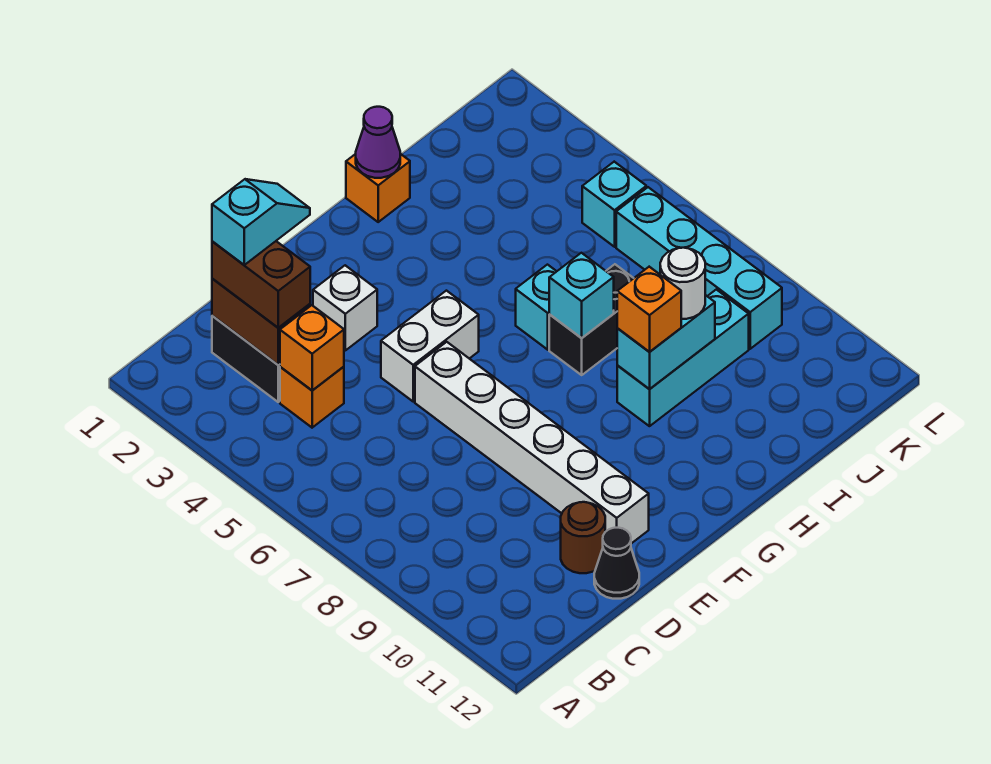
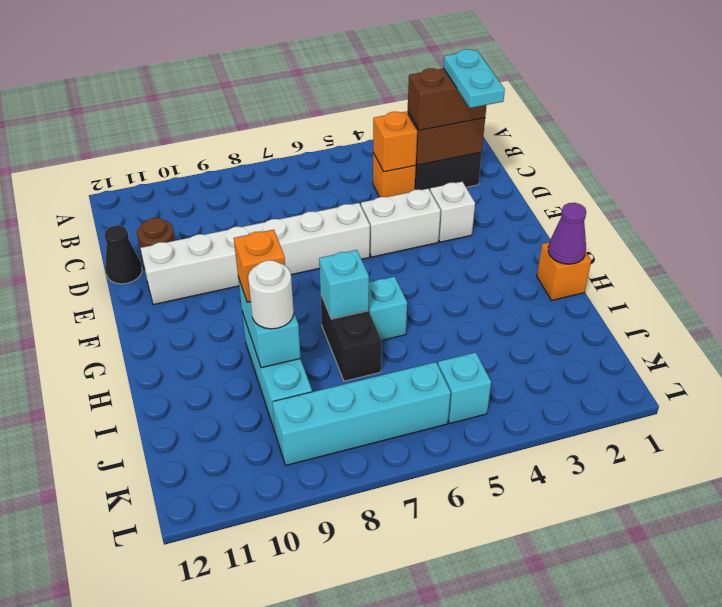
cyan slope C2:D2 level 4 top C -> cyan plate C2:D2 level 4
white brick E5:F5 level 1 -> white brick E4:E5 level 1

